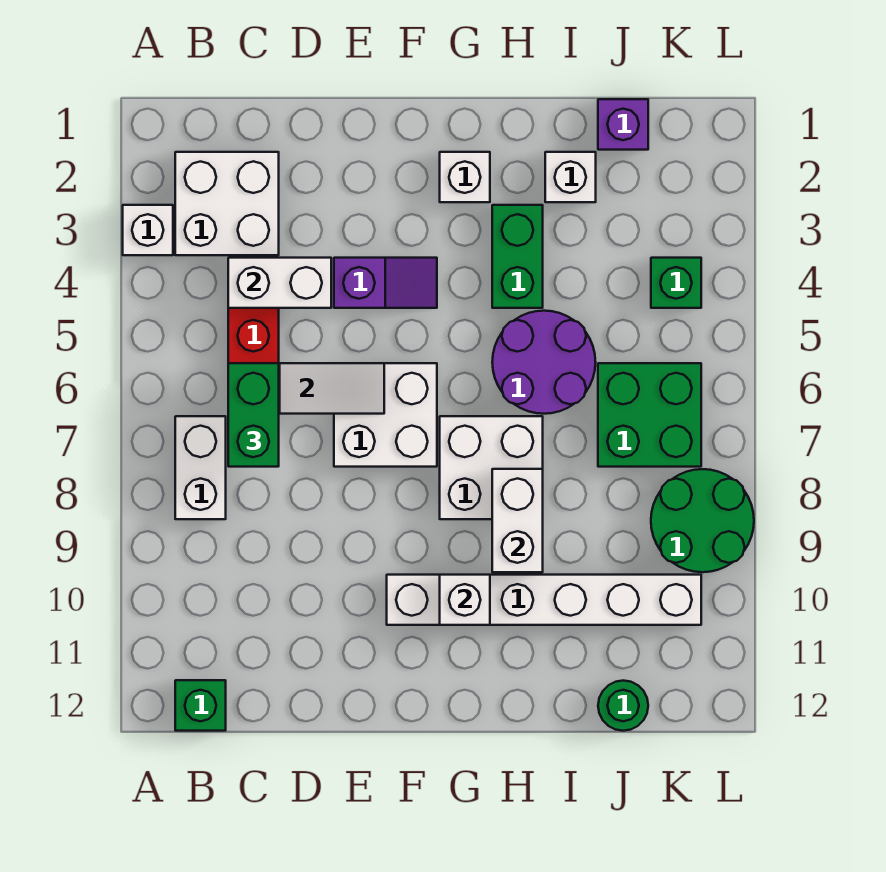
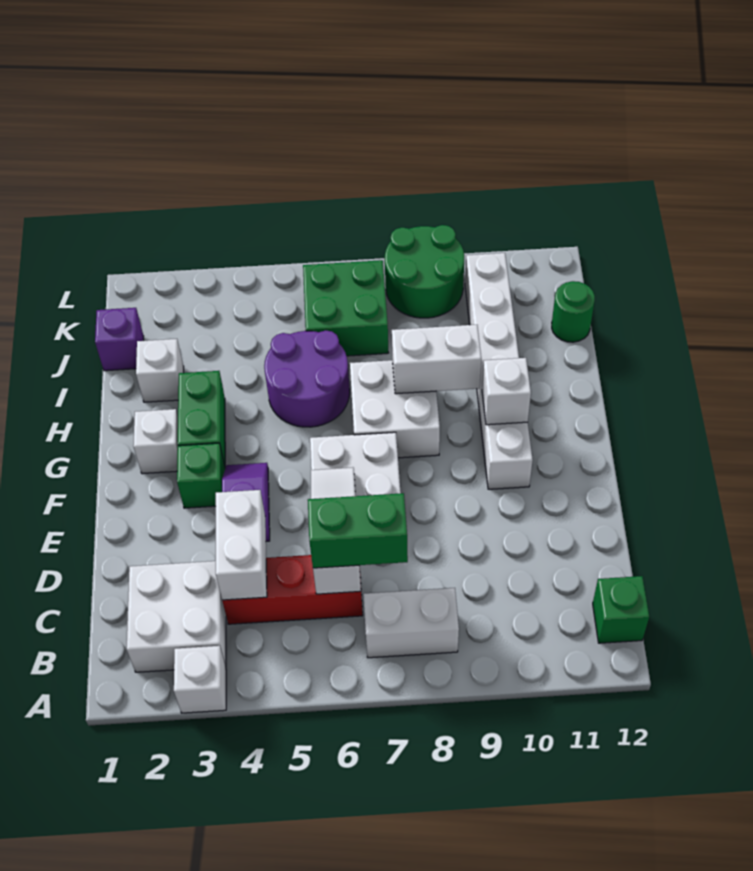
green brick H3:H4 level 1 -> green brick G3:H3 level 1
green brick K4 level 1 -> green brick F3 level 1

